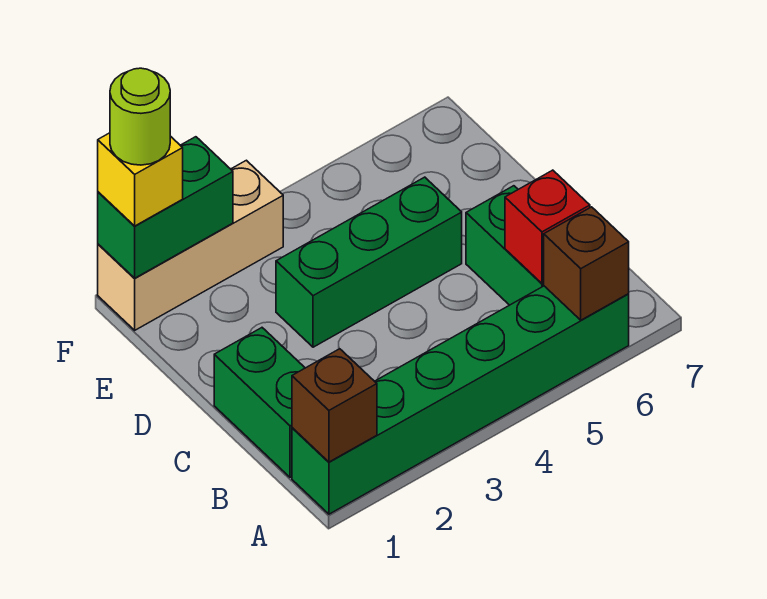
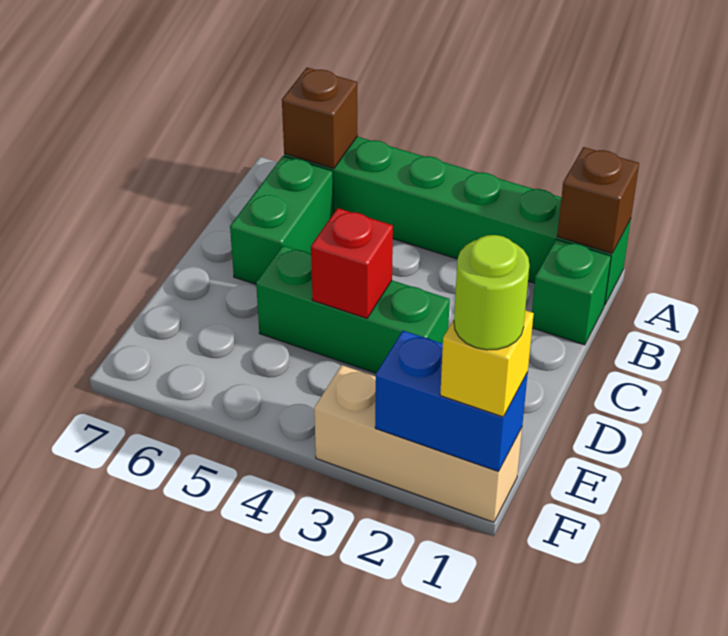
green brick B1:C1 level 1 -> green brick B1 level 1
red brick B6 level 2 -> red brick D4 level 2
green brick F1:F2 level 2 -> blue brick F1:F2 level 2

